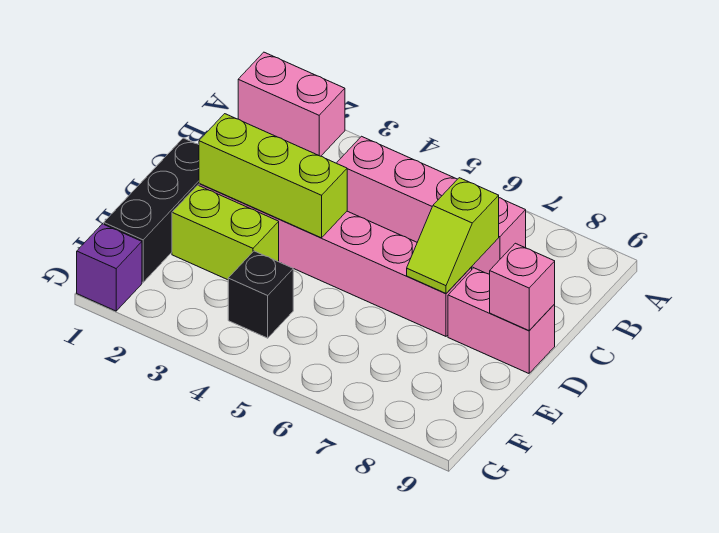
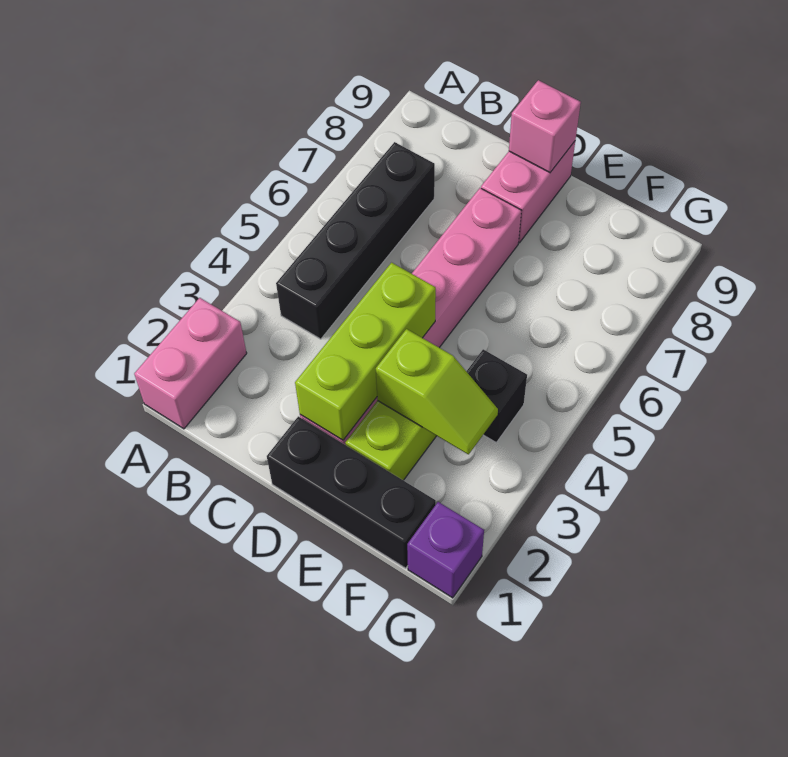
pink brick B4:B7 level 1 -> black brick B4:B7 level 1
lime slope C7:D7 level 2 top C -> lime slope E3:F3 level 2 top E

